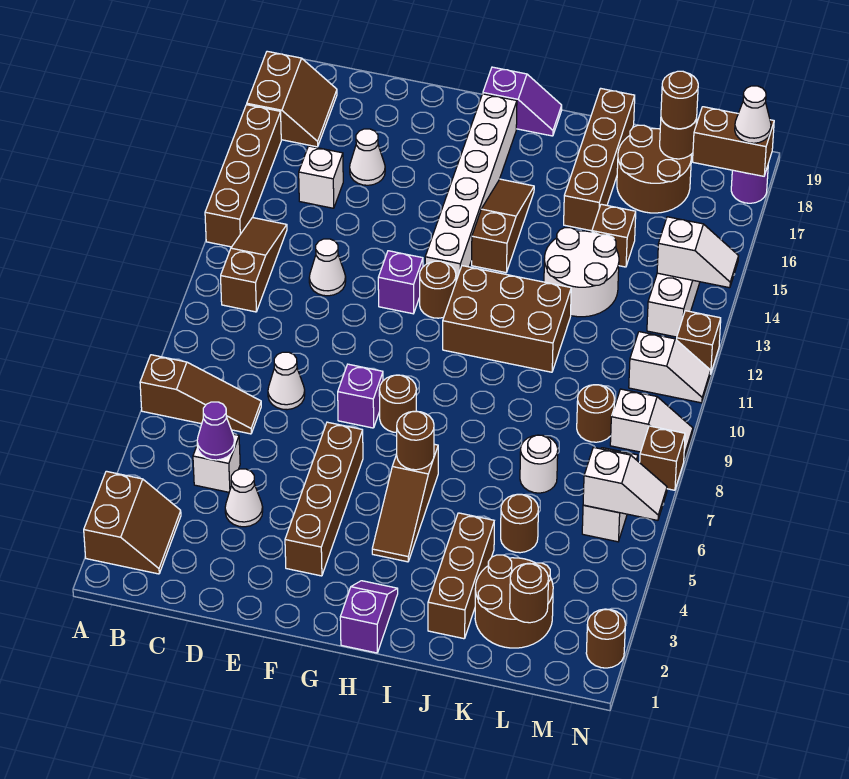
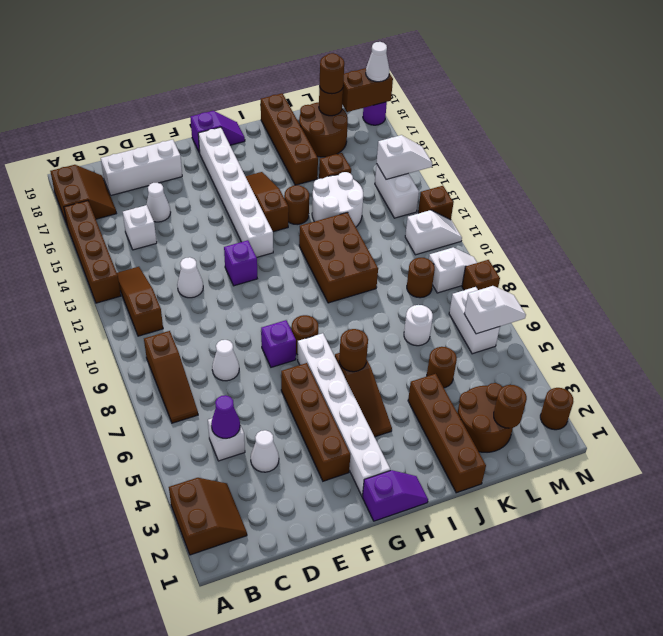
brown slope A7:C7 level 1 top A -> brown slope B7:B9 level 1 top 9
none -> white brick C18:E18 level 1
none -> white brick G2:G7 level 1
brown round brick G12 level 1 -> brown round brick I14 level 1
purple slope H1:H2 level 1 top 1 -> purple slope G1:H1 level 1 top G
brown brick H11:J12 level 1 -> brown brick I10:J12 level 1
brown brick J2:J4 level 1 -> brown brick J1:J4 level 1

